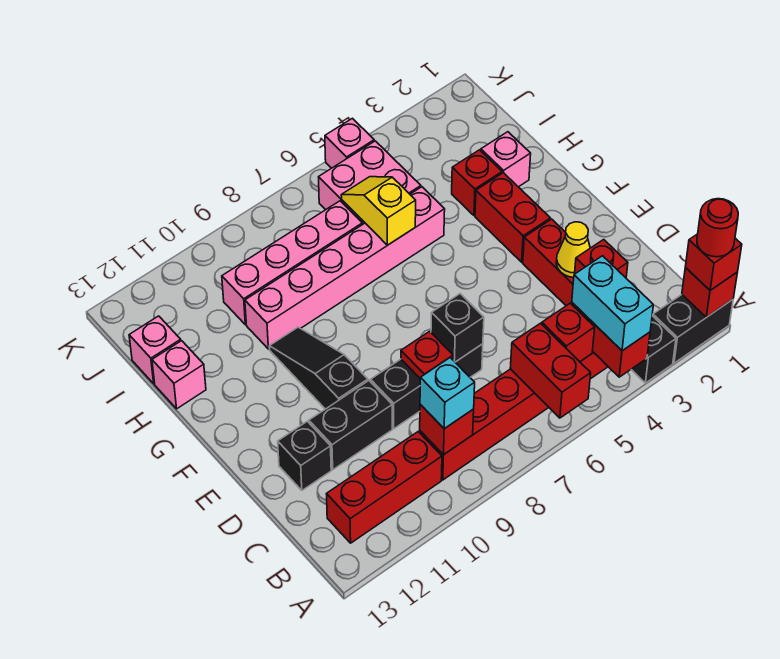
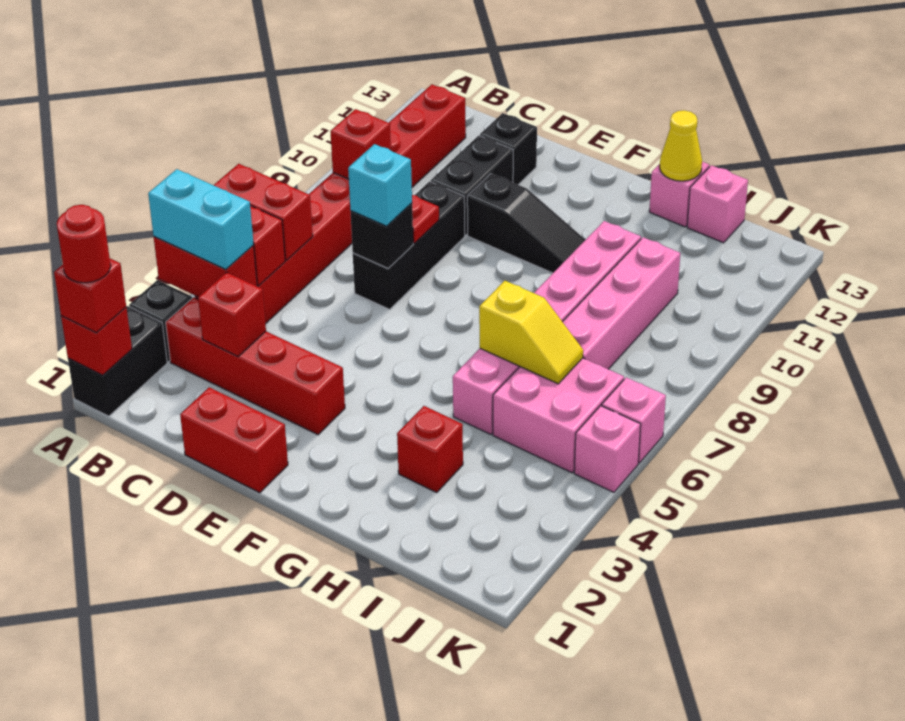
cyan brick B9 level 3 -> cyan brick D7 level 3
yellow cone D3 level 2 -> yellow cone H13 level 2
red brick F3:G3 level 1 -> red brick D1:E1 level 1
pink brick H2 level 1 -> pink brick K6 level 1

